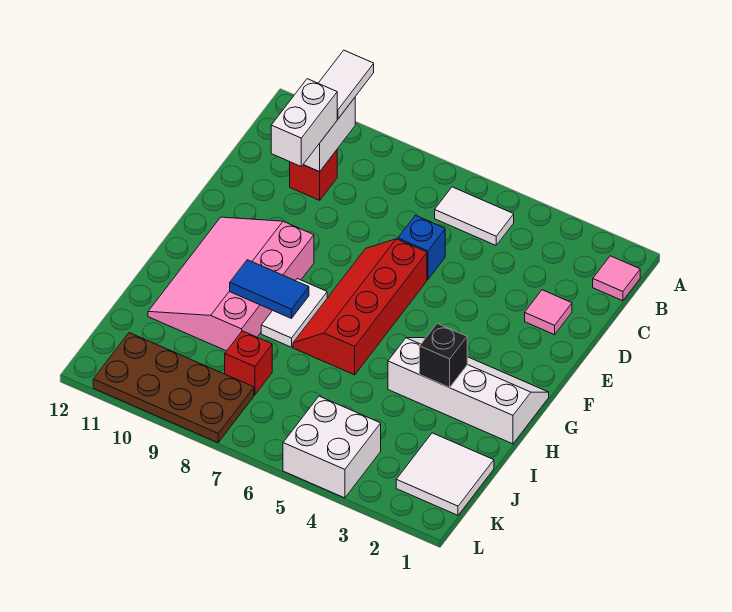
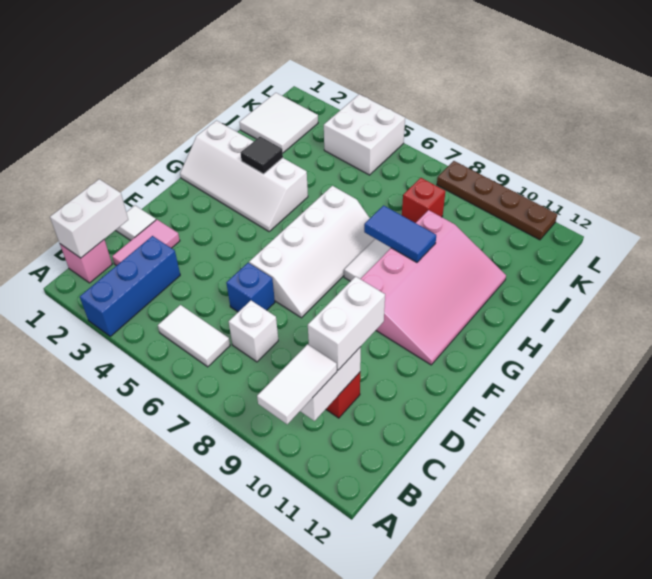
none -> blue brick A3:C3 level 1
pink tile B1 level 1 -> pink brick B1 level 1
none -> white brick B1:C1 level 2
none -> white brick C7 level 1
none -> white tile D1 level 1
pink tile D2 level 1 -> pink tile C2:D2 level 1
red slope E6:H7 level 1 top 6 -> white slope E6:H7 level 1 top 6
black brick H3 level 2 -> black tile H3 level 2
brown plate K8:L11 level 1 -> brown plate L8:L11 level 1

